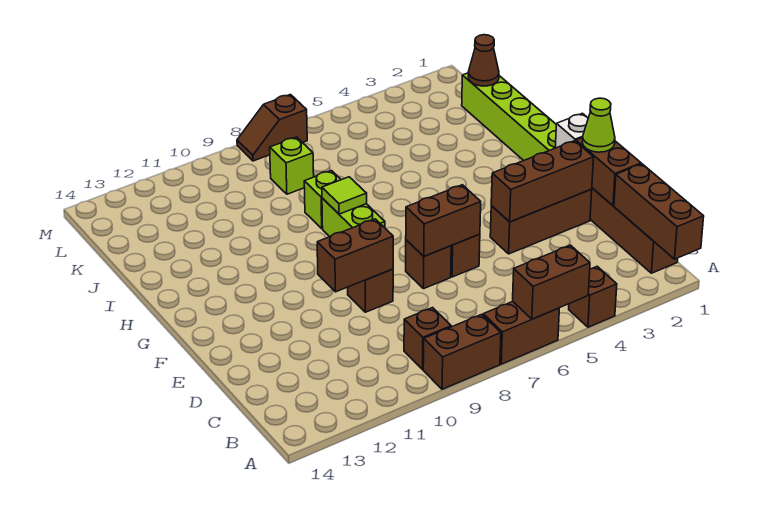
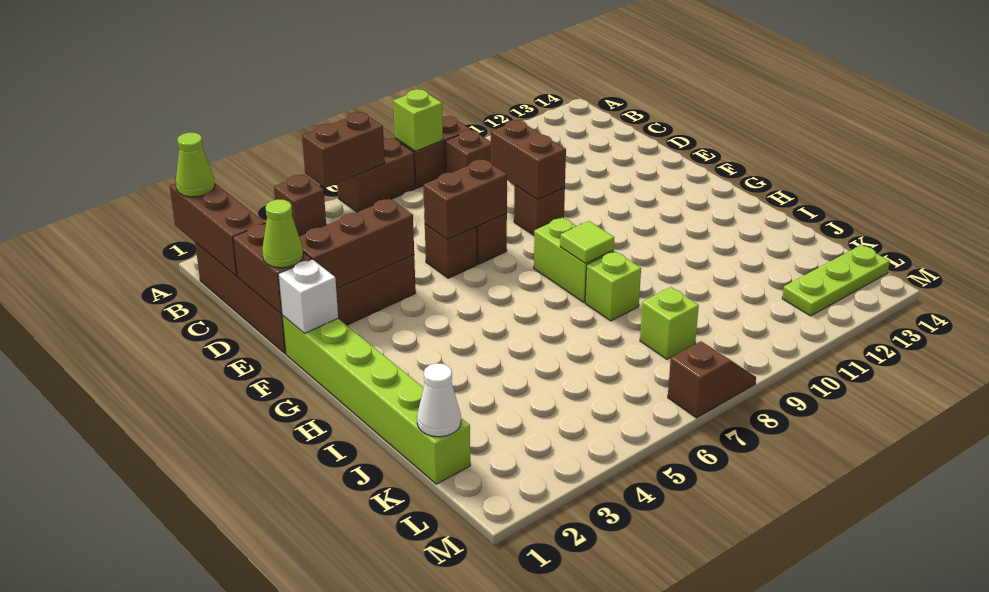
none -> lime cone A1 level 3
none -> lime brick A8 level 2
brown brick E9:E10 level 2 -> brown brick D9:E9 level 2
brown cone K1 level 2 -> white cone K1 level 2
none -> lime plate L12:L14 level 1

